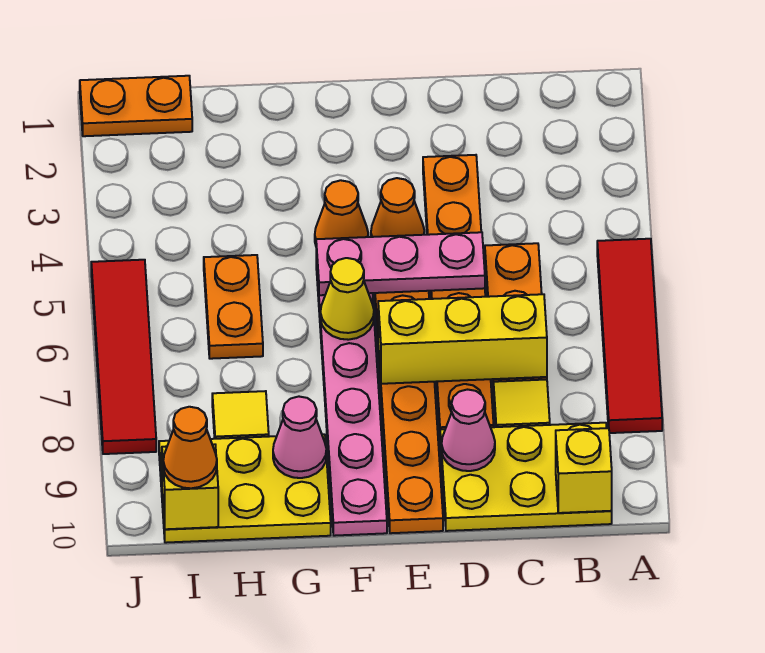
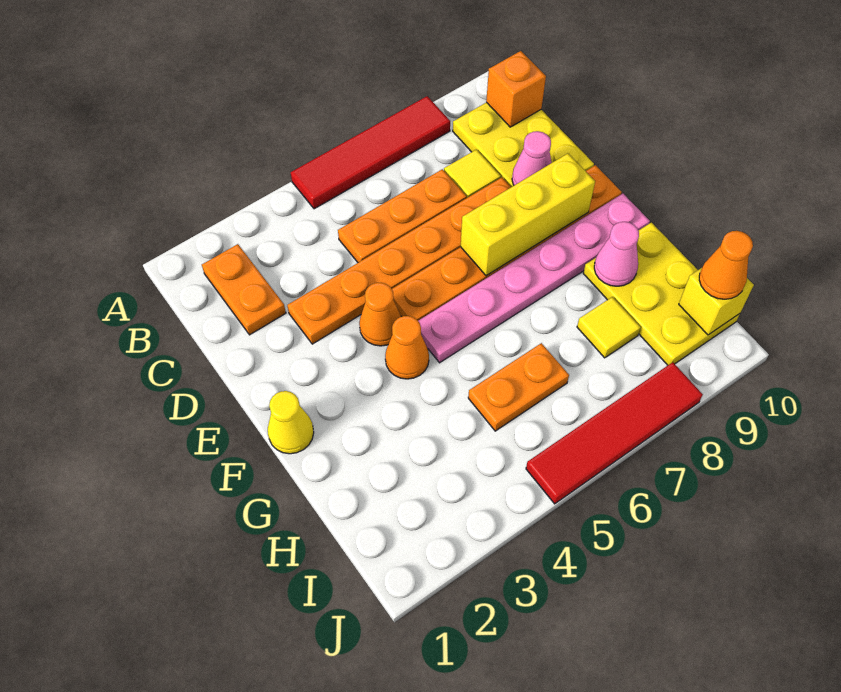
yellow brick B10 level 2 -> orange brick B10 level 2
yellow brick C7:E7 level 2 -> yellow brick E7:E9 level 2
pink plate D5:F5 level 2 -> none
yellow cone F6 level 2 -> yellow cone F1 level 1
orange plate I1:J1 level 1 -> orange plate B2:C2 level 1

